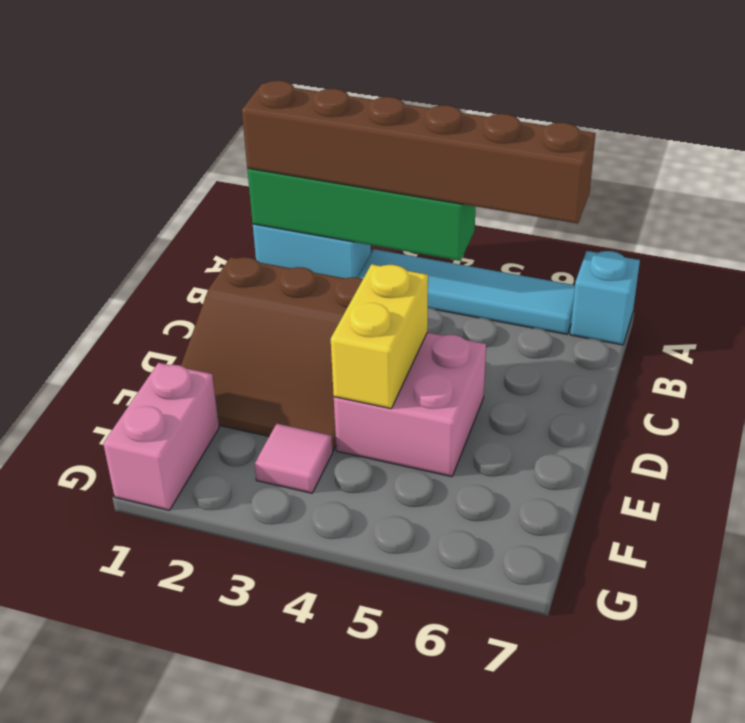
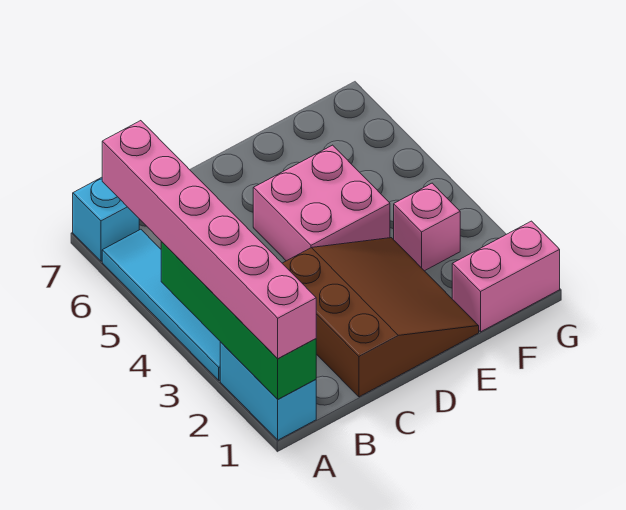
brown brick A1:A6 level 3 -> pink brick A1:A6 level 3
yellow brick D4:E4 level 2 -> none
pink tile F3 level 1 -> pink brick F3 level 1

